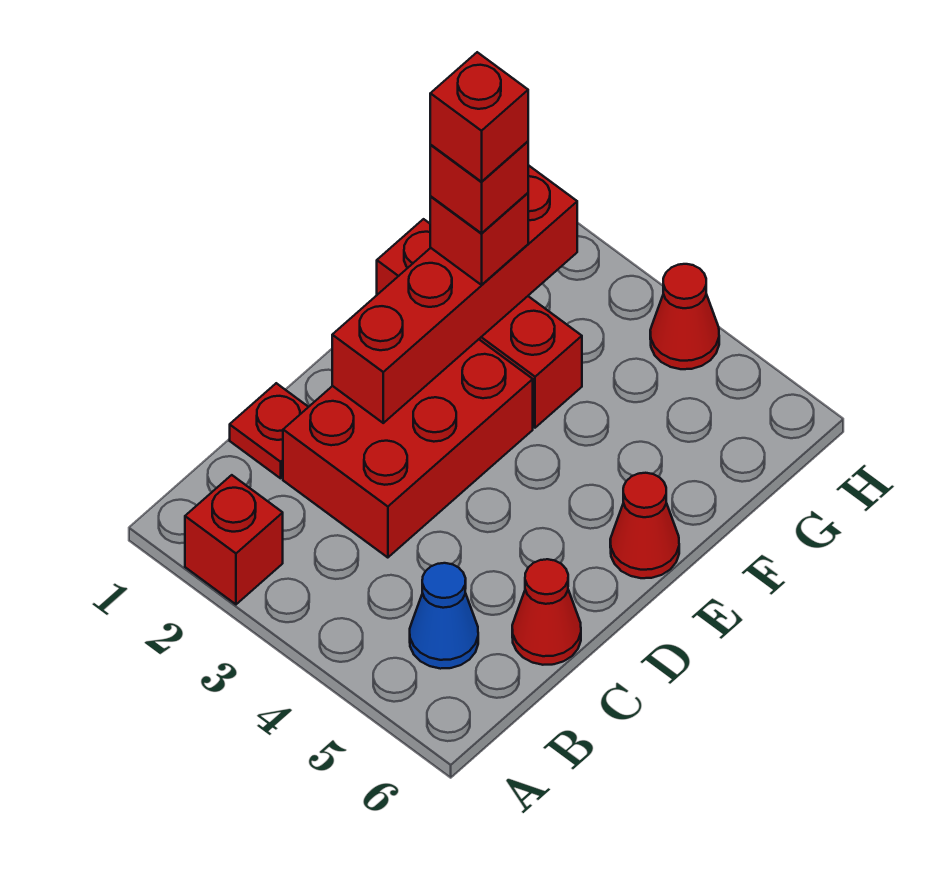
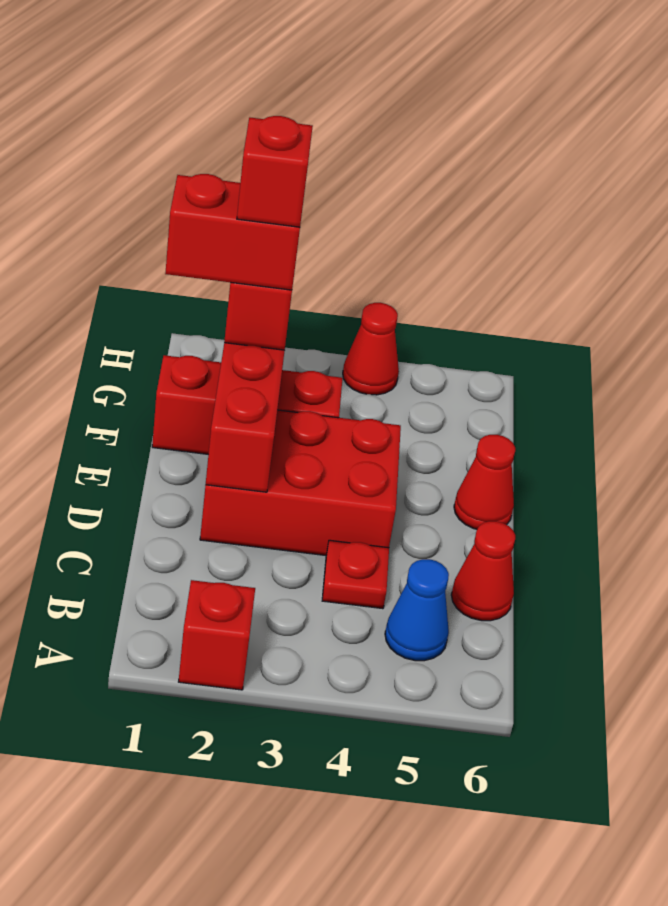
red plate C1 level 1 -> red plate C4 level 1
red brick C2:E3 level 1 -> red brick D2:E4 level 1
red brick F2 level 4 -> red brick F1:F2 level 4

